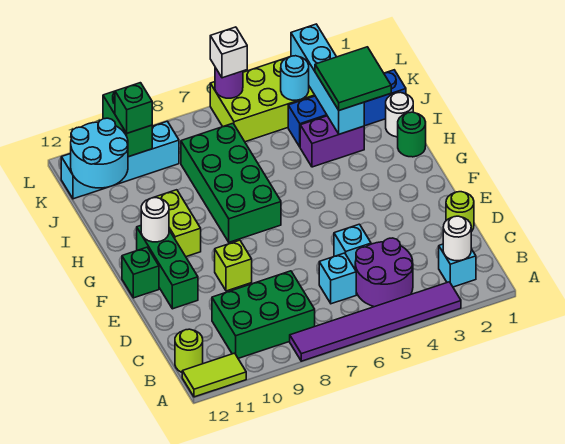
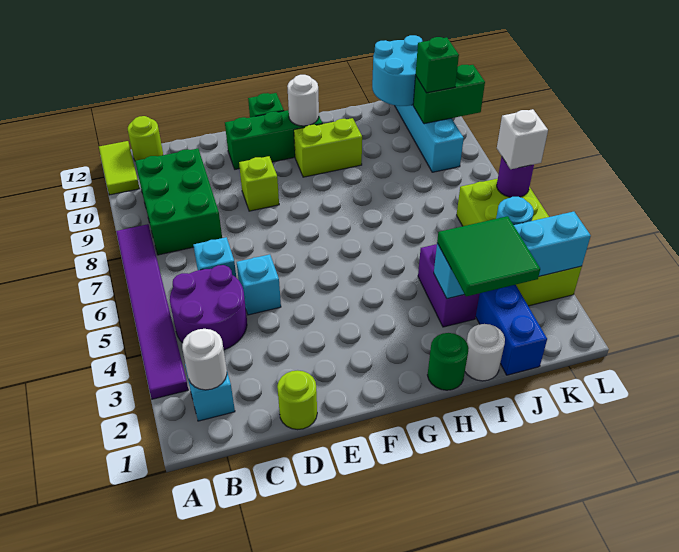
green brick G7:J8 level 1 -> none

